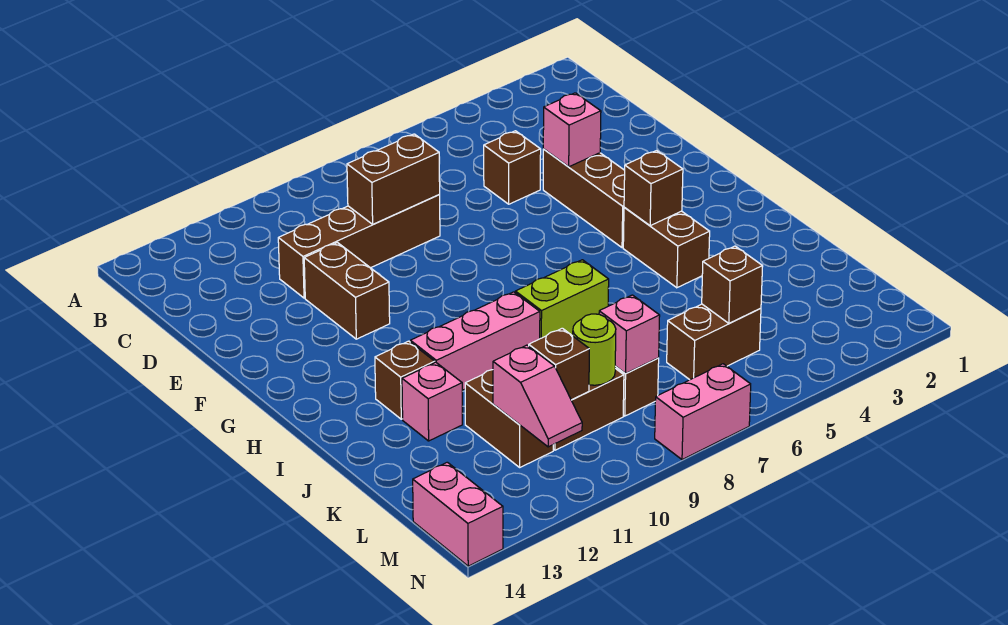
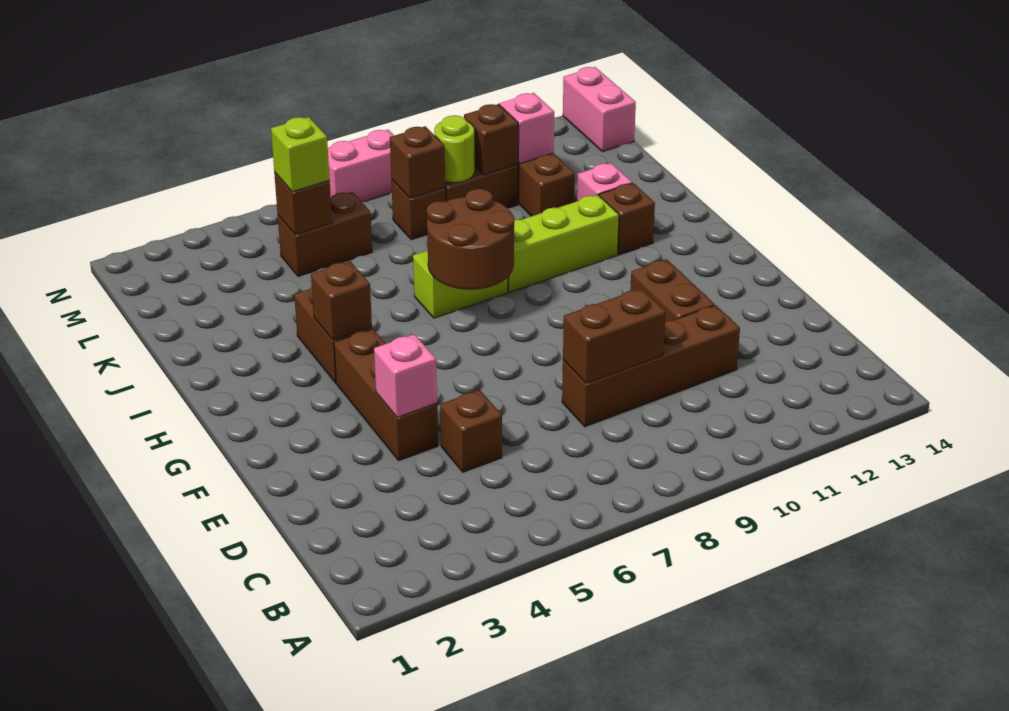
none -> brown round brick H7:I8 level 2
pink brick I9:I11 level 1 -> lime brick I9:I11 level 1
none -> lime brick L5 level 3
pink brick L8 level 2 -> brown brick L8 level 2

